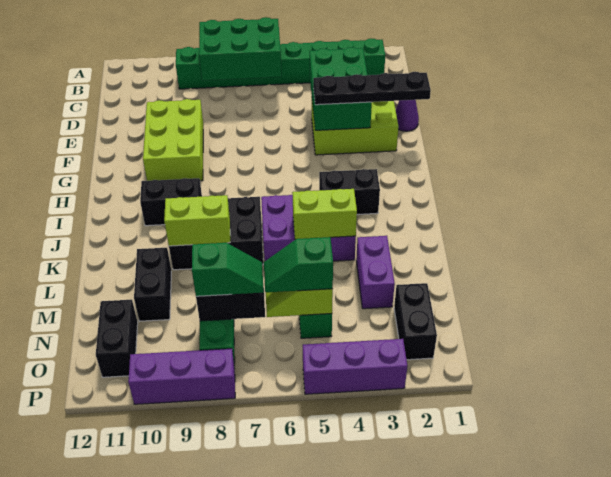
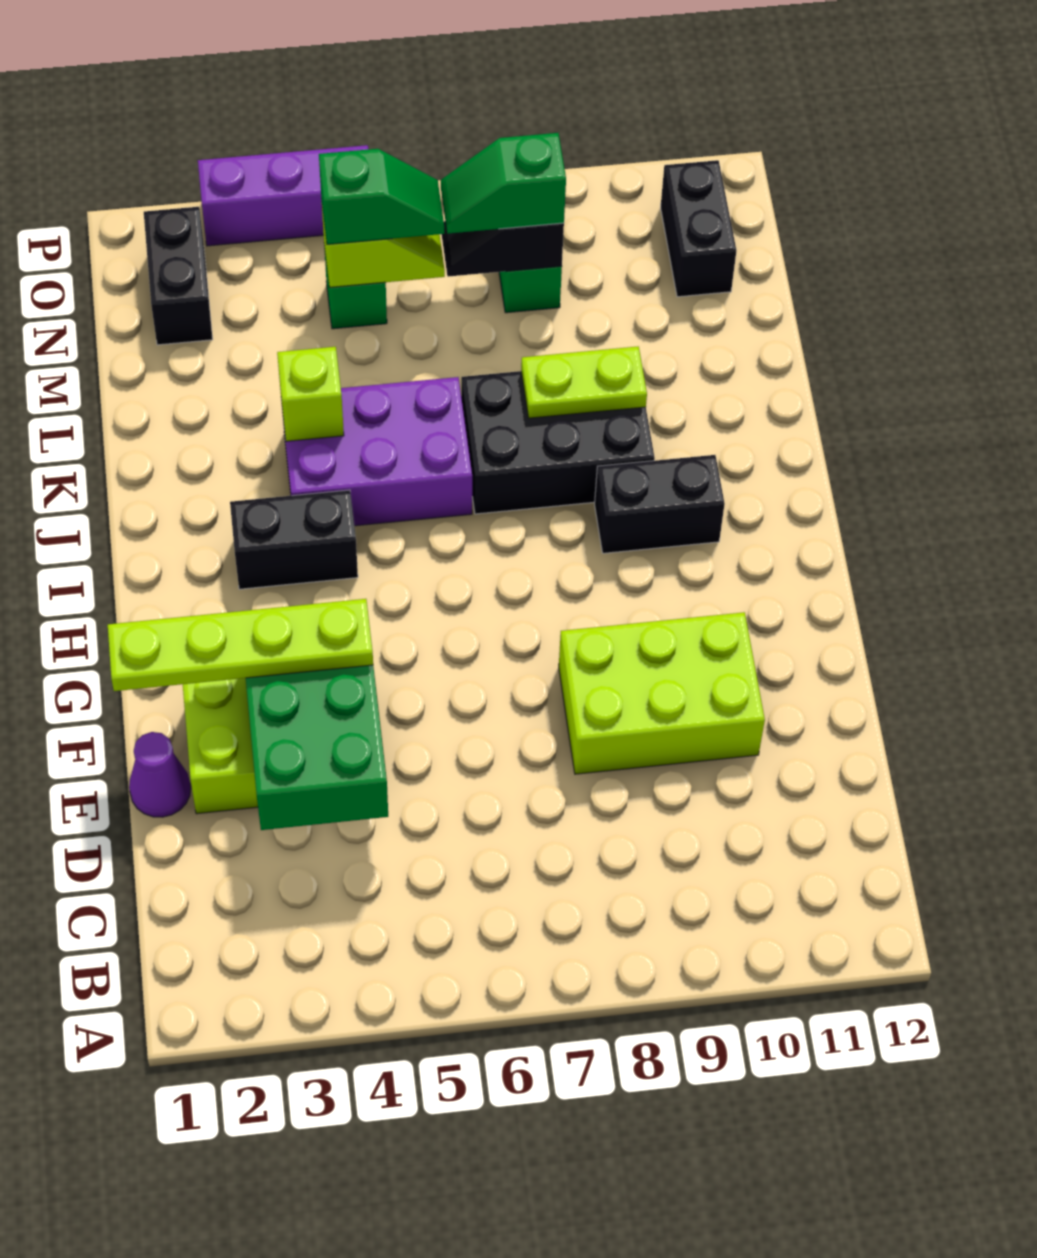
green brick B2:B9 level 1 -> none
green brick B6:C8 level 2 -> none
lime brick E9:G10 level 1 -> lime brick E8:F10 level 1
black plate F1:F4 level 3 -> lime plate F1:F4 level 3
lime brick K4:K5 level 2 -> lime brick K4 level 2
lime brick K8:K9 level 2 -> lime plate K8:K9 level 2
purple brick L3:M3 level 1 -> none
black brick L10:M10 level 1 -> none
purple brick P8:P10 level 1 -> none

